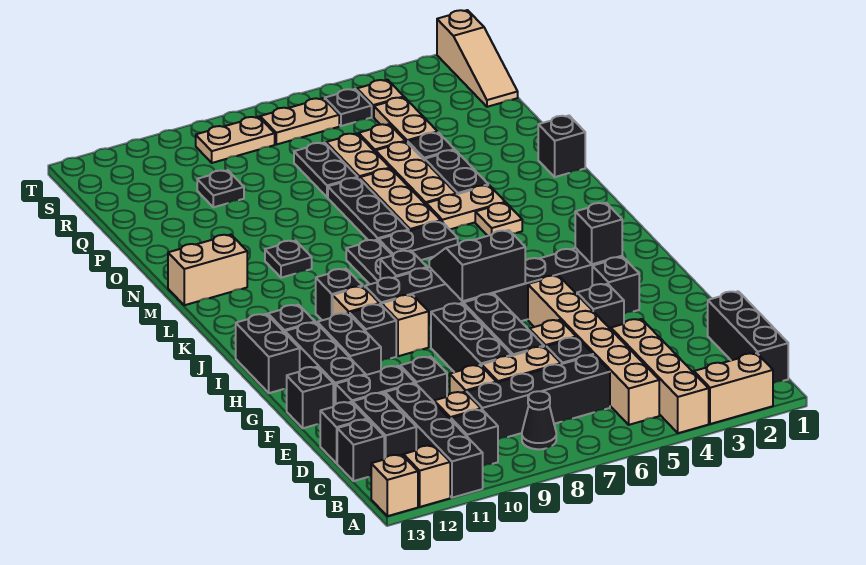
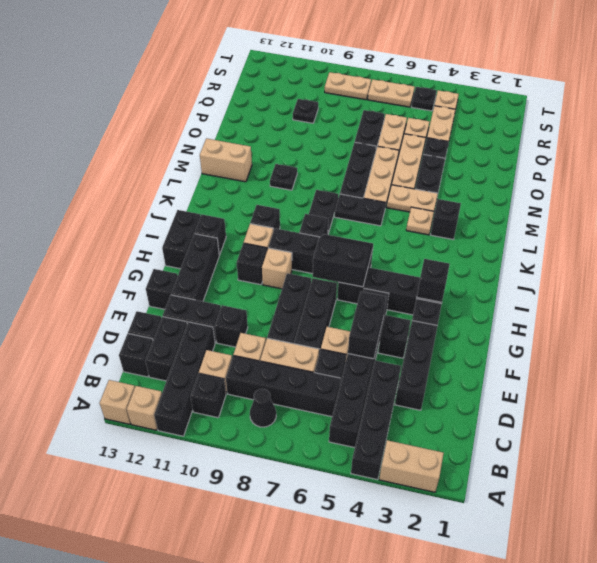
tan brick A4:D4 level 1 -> black brick A4:D4 level 1
black brick B1:D1 level 1 -> black brick D3:F3 level 1
tan brick B5:G5 level 1 -> black brick B5:G5 level 1
black brick G11:H11 level 1 -> black brick E5:F5 level 2
black brick N1 level 1 -> black brick L3 level 1
tan slope R1:T1 level 1 top T -> none

